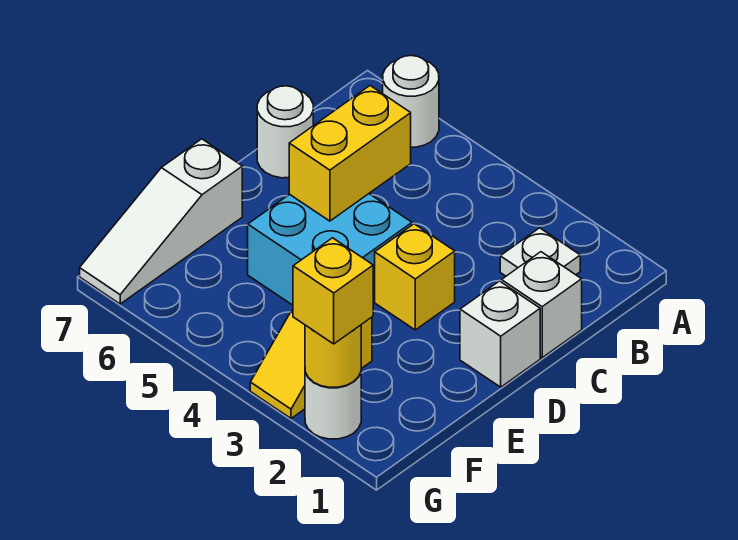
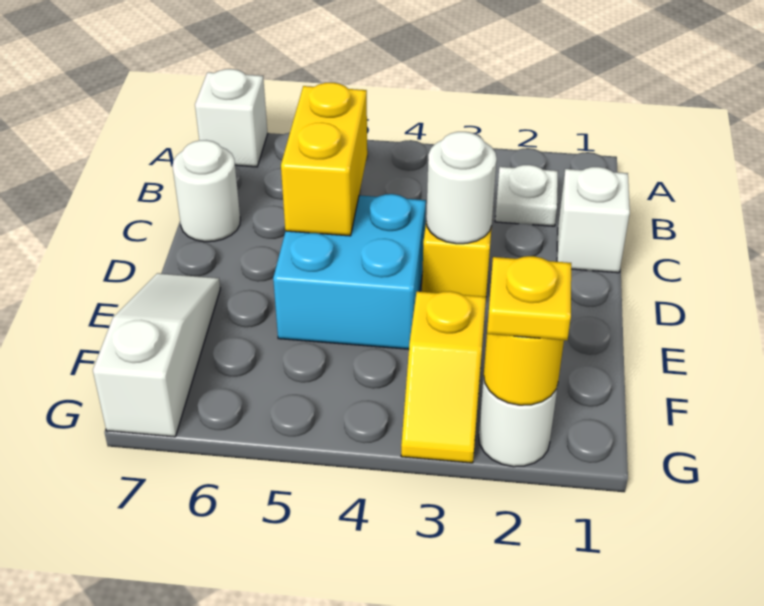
white round brick A6 level 1 -> white round brick D3 level 2
white brick D1 level 1 -> white brick A7 level 1
white slope E7:G7 level 1 top E -> white slope E7:G7 level 1 top G
yellow brick G2 level 3 -> yellow plate G2 level 3

